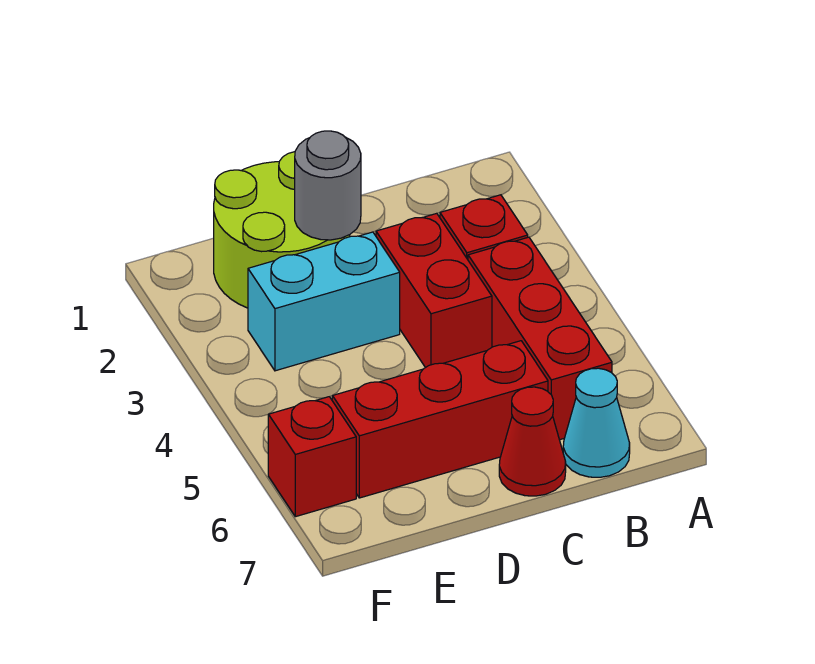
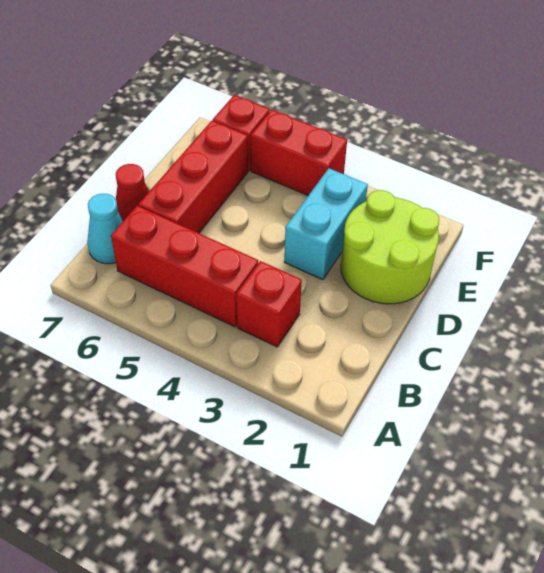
red brick C3:C4 level 1 -> red brick F4:F5 level 1
grey round brick D2 level 2 -> none

